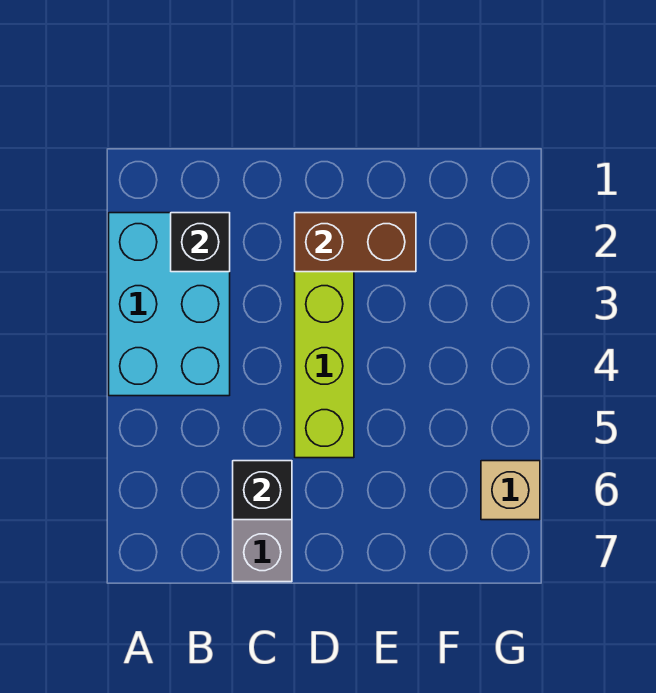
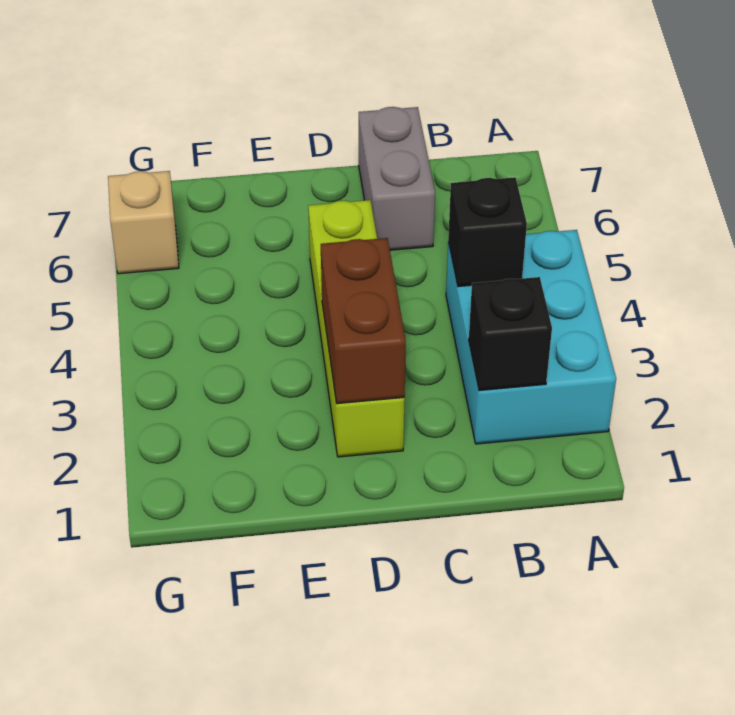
black brick C6 level 2 -> black brick B4 level 2
brown brick D2:E2 level 2 -> brown brick D2:D3 level 2

